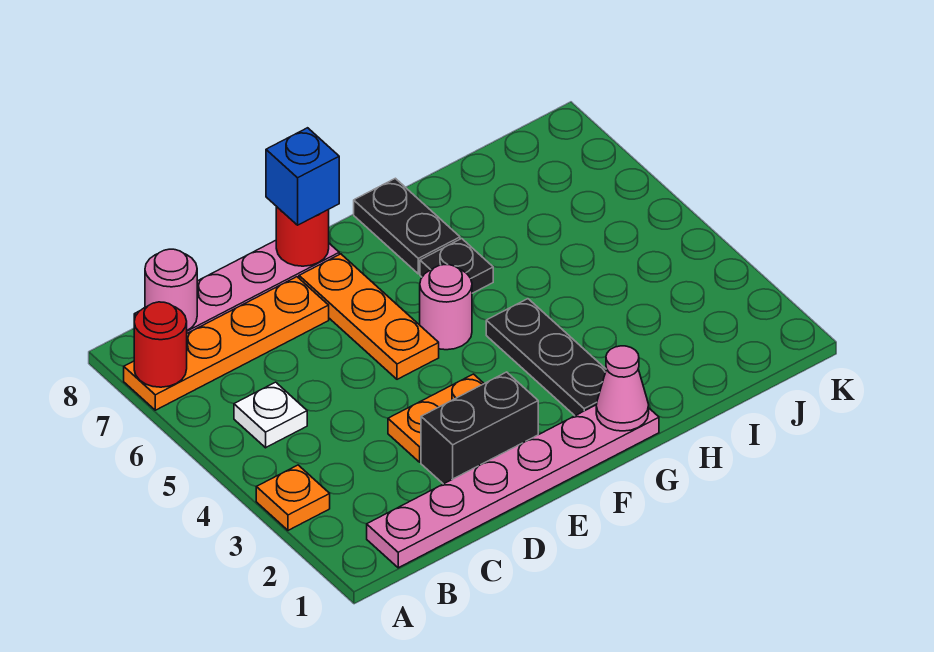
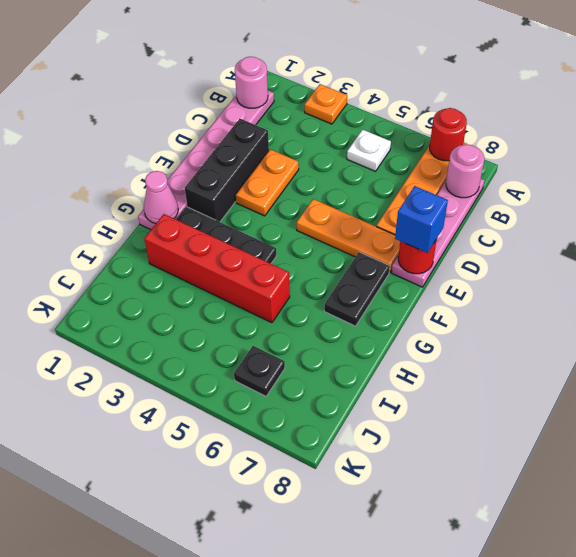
black brick D2:E2 level 1 -> black brick D2:F2 level 1
pink round brick F5 level 1 -> pink round brick B1 level 2
black plate G6 level 1 -> black plate J6 level 1
black plate G7:G8 level 1 -> black plate F7:G7 level 1
none -> red brick H2:H5 level 1

